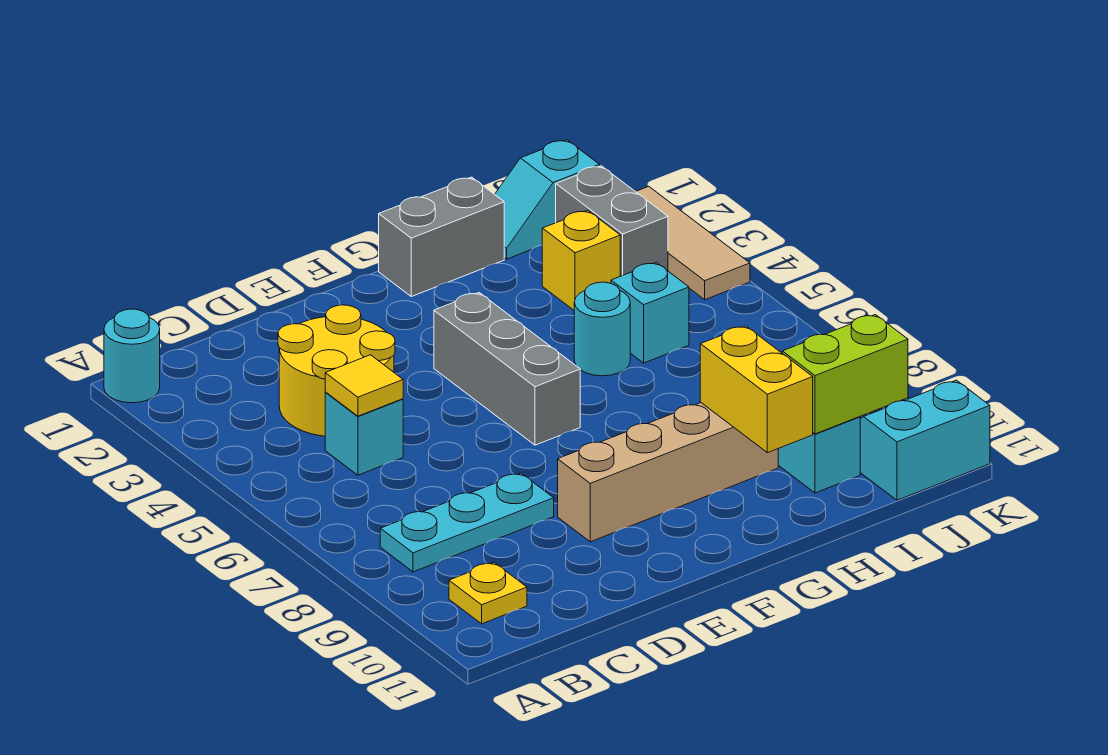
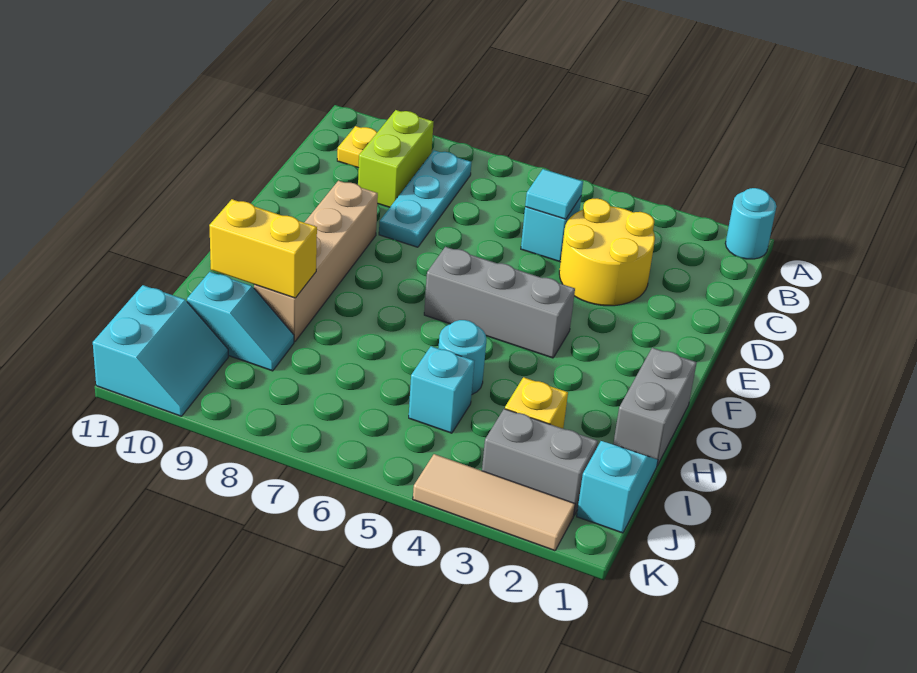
yellow tile C5 level 2 -> cyan tile C5 level 2
lime brick I10:J10 level 2 -> lime brick B9:C9 level 1

